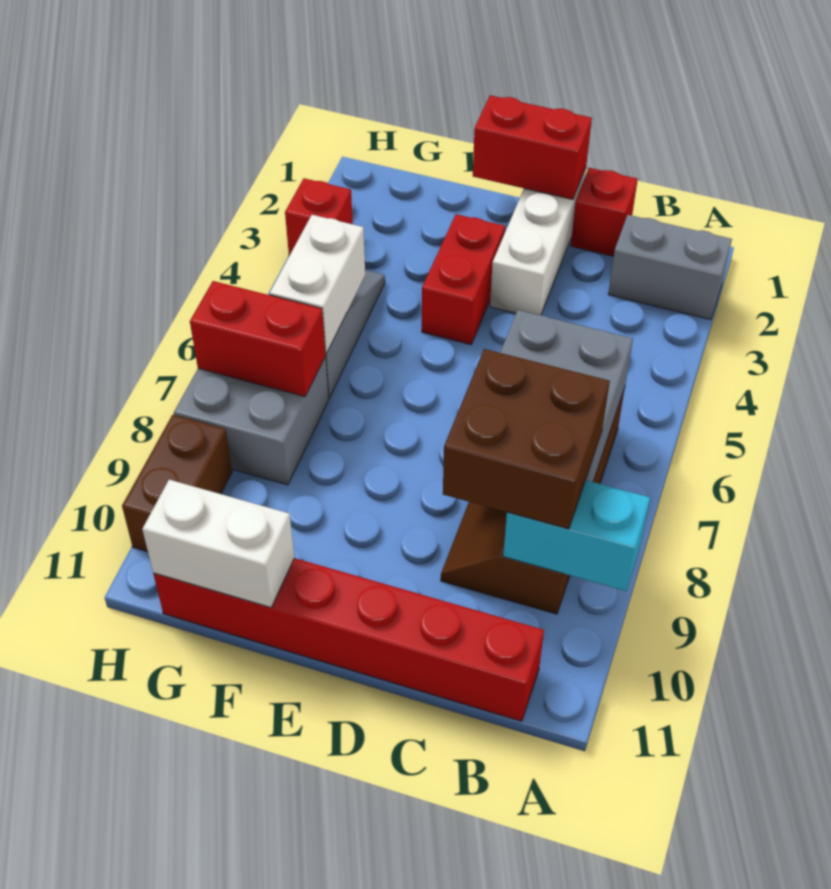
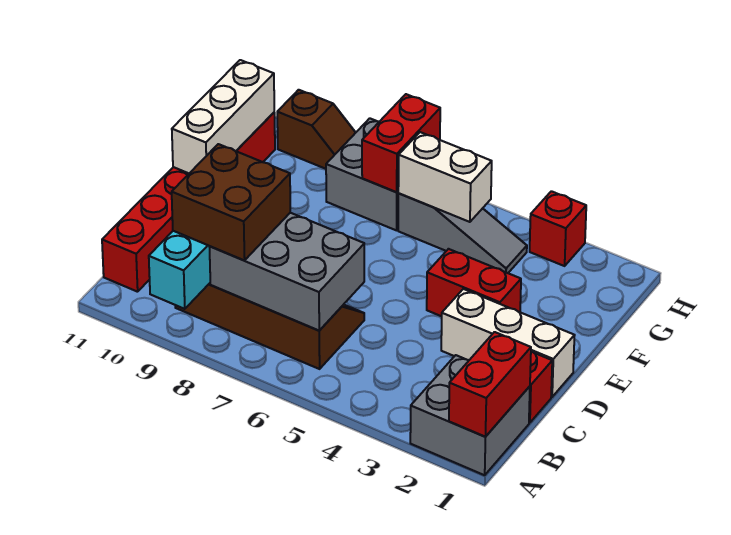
grey brick A2:B2 level 1 -> grey brick A1:B2 level 1
red brick D1:E1 level 2 -> red brick A1:B1 level 2
white brick F11:G11 level 2 -> white brick E11:G11 level 2
brown brick H9:H10 level 1 -> brown slope H9:H10 level 1 top 10

